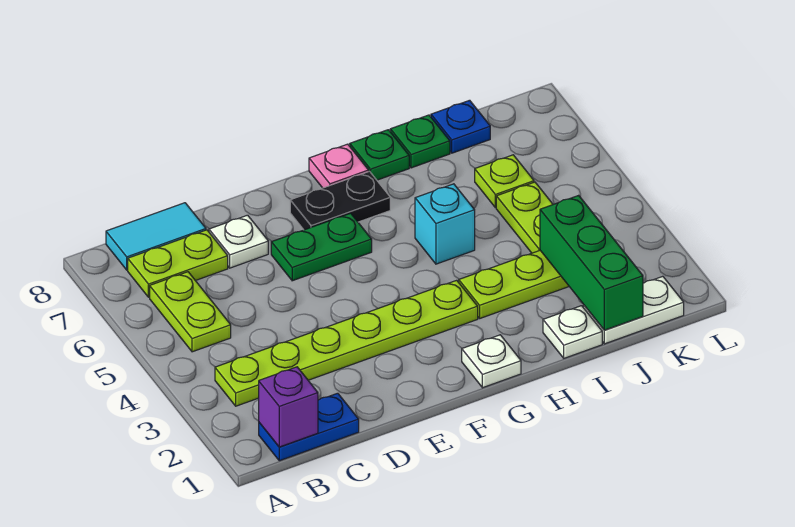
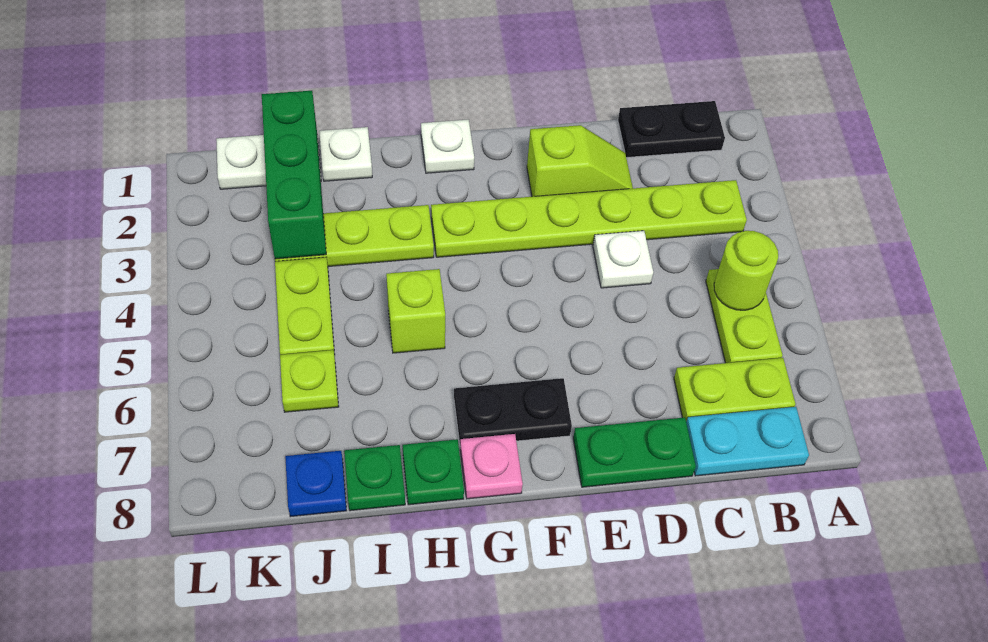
blue plate B1:C1 level 1 -> black plate B1:C1 level 1
purple brick B1 level 2 -> none
none -> lime round brick B5 level 2
cyan tile B8:C8 level 1 -> cyan plate B8:C8 level 1
none -> lime slope D2:E2 level 1 top E
white plate D7 level 1 -> white plate D4 level 1
green plate E6:F6 level 1 -> green plate D8:E8 level 1
cyan brick H5 level 1 -> lime brick H5 level 1

